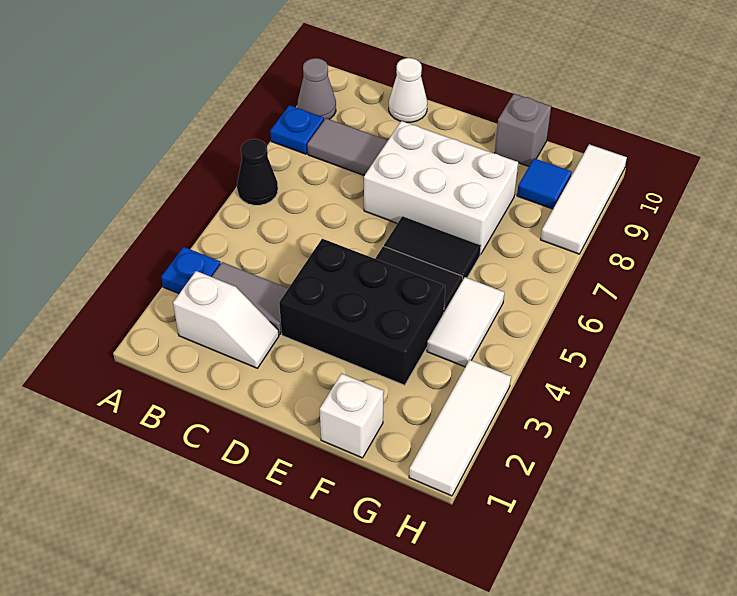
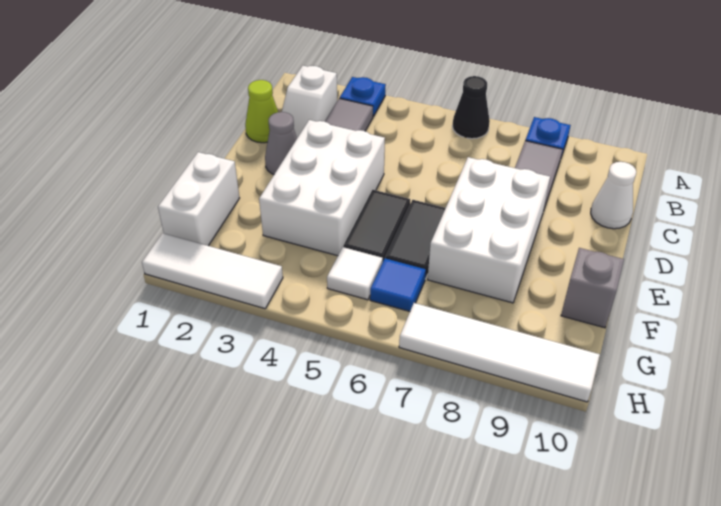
grey cone A9 level 1 -> grey cone D2 level 1
none -> lime cone C1 level 1
black brick D3:F4 level 1 -> white brick D3:F4 level 1
white brick F1 level 1 -> white brick F1:G1 level 1
white tile G4:G5 level 1 -> white tile G5 level 1
blue tile G9 level 1 -> blue tile G6 level 1
white tile H8:H10 level 1 -> white tile H7:H10 level 1

